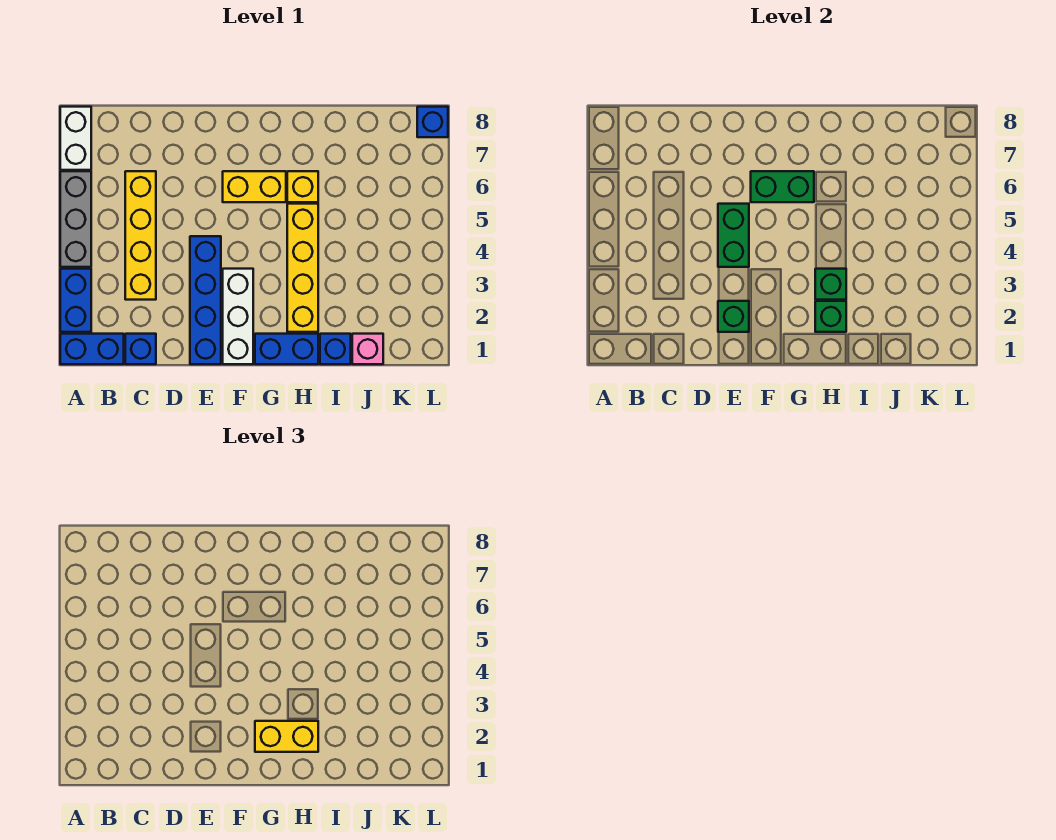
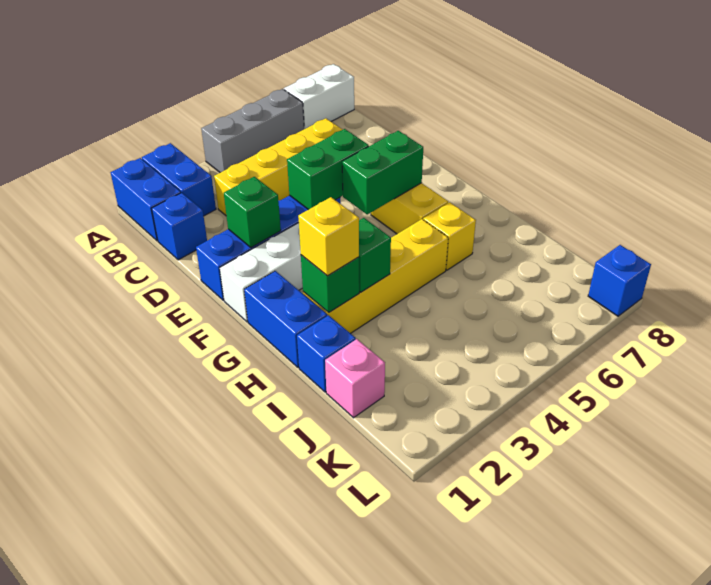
blue brick A2:A3 level 1 -> blue brick A2:B2 level 1
green brick F6:G6 level 2 -> green brick F5:F6 level 2
yellow brick G2:H2 level 3 -> yellow brick H2 level 3

